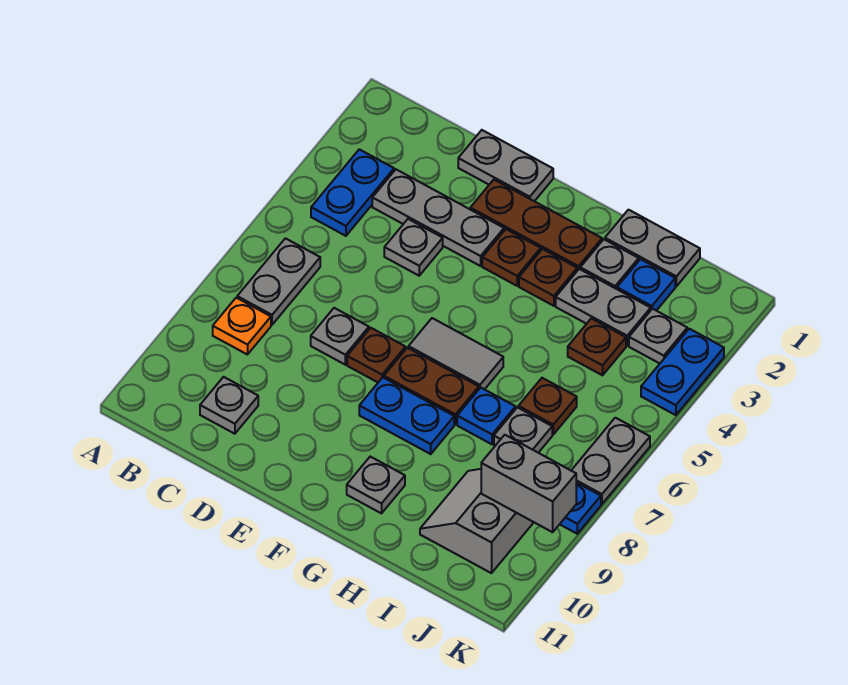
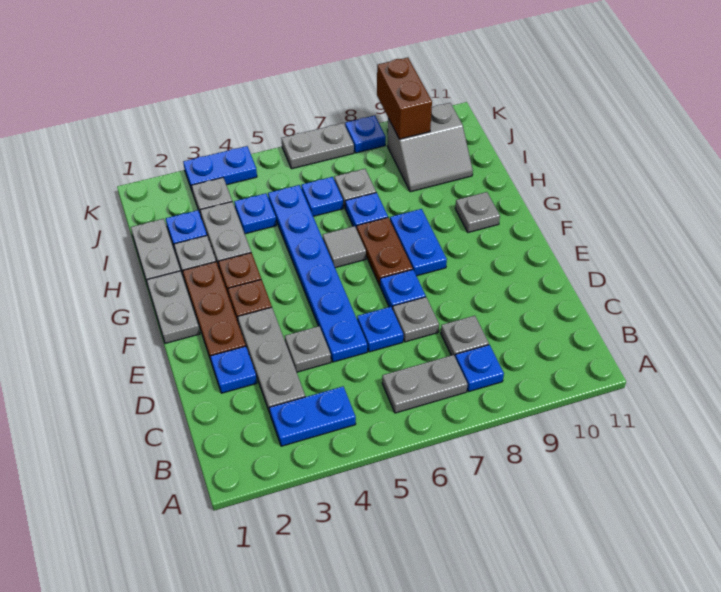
orange plate B8 level 1 -> blue plate B8 level 1
grey plate C10 level 1 -> grey plate C8 level 1
grey plate D1:E1 level 1 -> grey plate F1:G1 level 1
none -> blue plate D2 level 1
none -> blue plate D5:I5 level 1
none -> blue plate D6 level 1
brown plate E7 level 1 -> blue plate E7 level 1
grey tile F6:G6 level 1 -> grey tile G6 level 1
brown plate I4 level 1 -> blue plate I4 level 1
brown plate I6 level 1 -> blue plate I6 level 1
grey brick J9:K9 level 2 -> brown brick J9:K9 level 2

